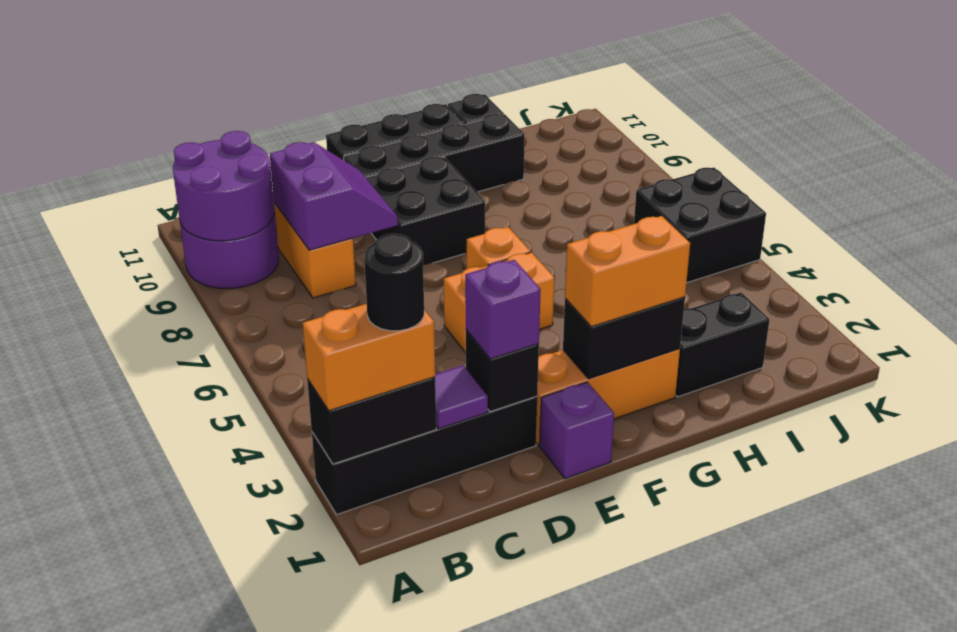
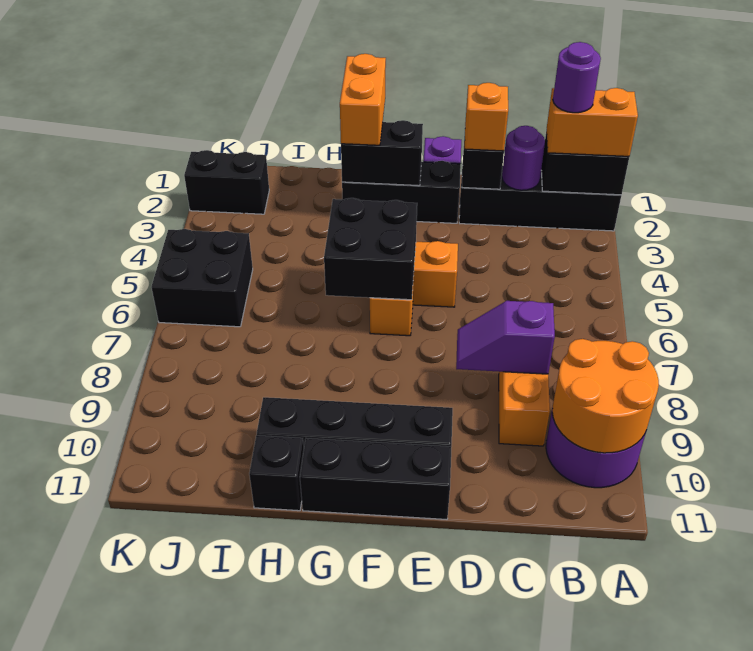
purple round brick A9:B10 level 2 -> orange round brick A9:B10 level 2
black round brick B2 level 4 -> purple round brick B2 level 4
purple tile C2 level 2 -> purple round brick C2 level 2
purple slope C8:D9 level 2 top C -> purple slope C8:D8 level 2 top C
purple brick D2 level 3 -> orange brick D2 level 3
orange brick E2:G2 level 1 -> black brick E2:G2 level 1
black brick E8:F9 level 1 -> black brick F5:G6 level 2
orange brick F2:G2 level 3 -> orange brick G1:G2 level 3
black brick H2:I2 level 1 -> black brick J2:K2 level 1

